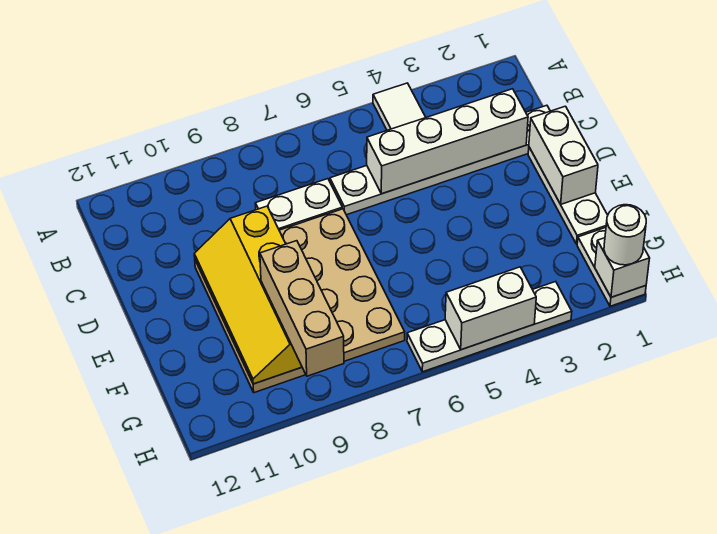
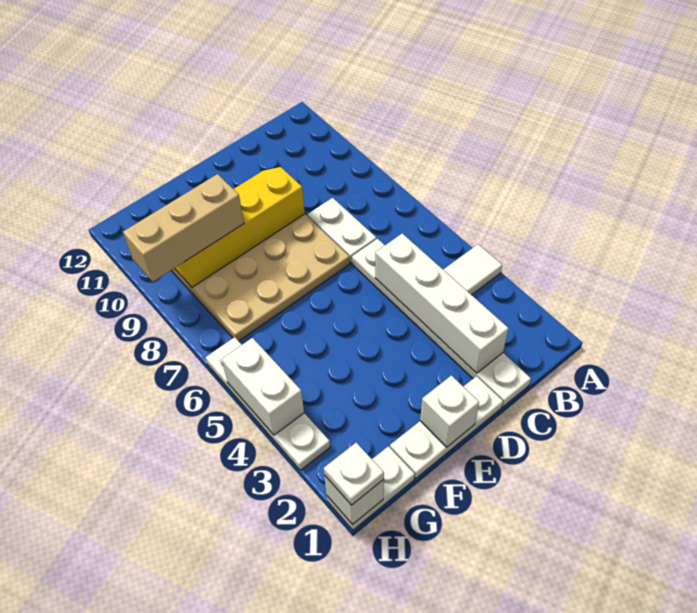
white brick D1:E1 level 2 -> white brick E1 level 2
white round brick H1 level 3 -> white plate H1 level 3

